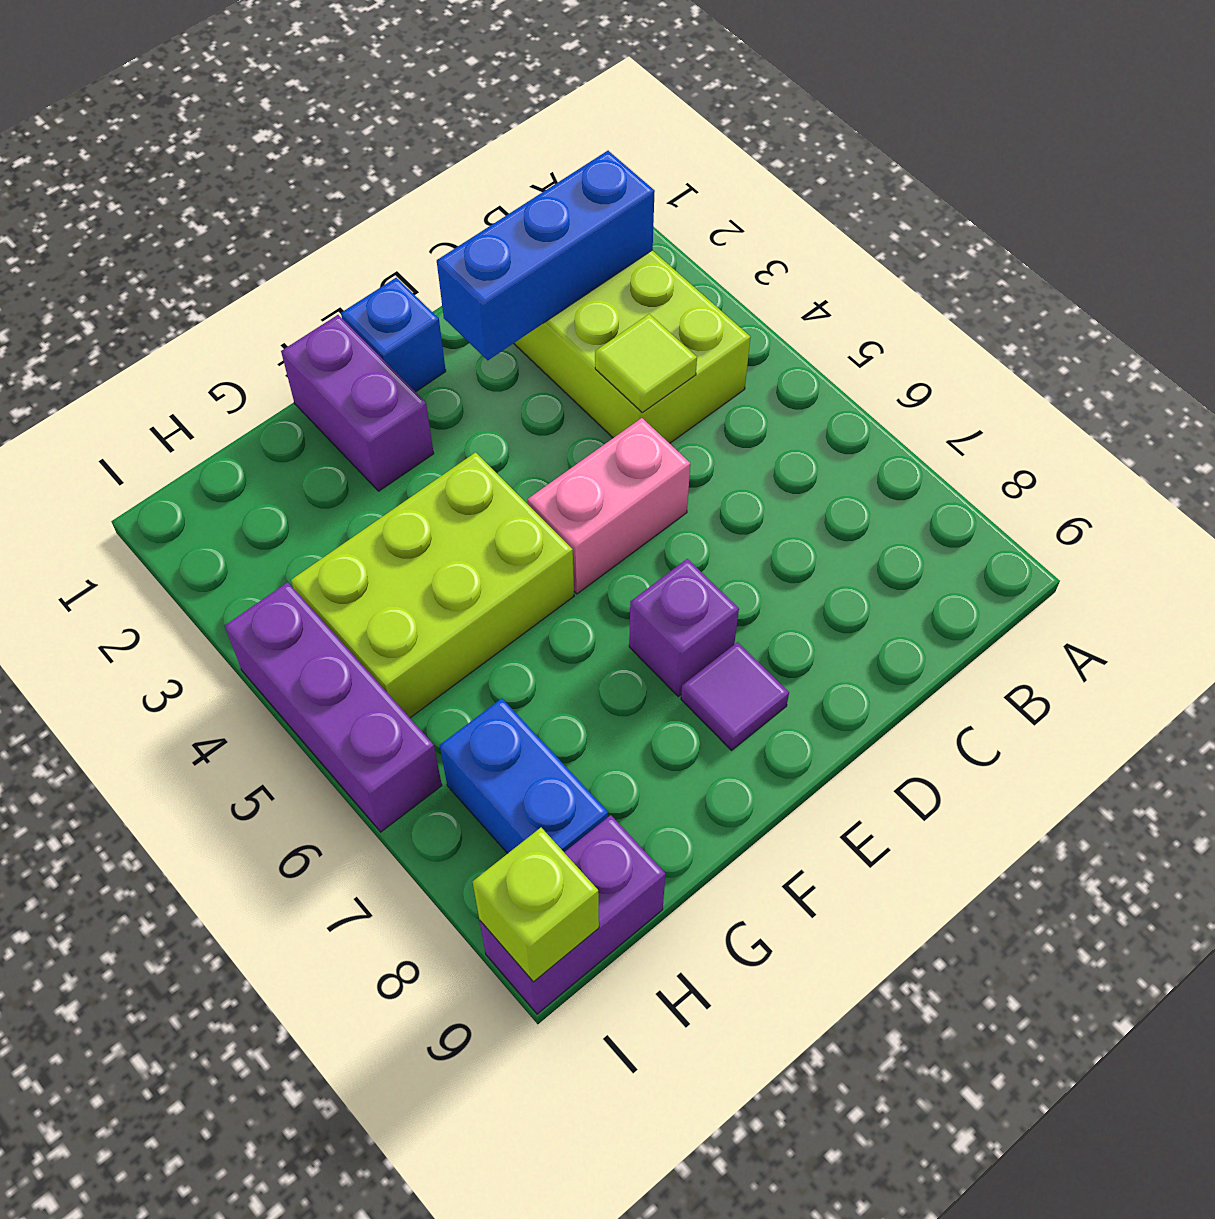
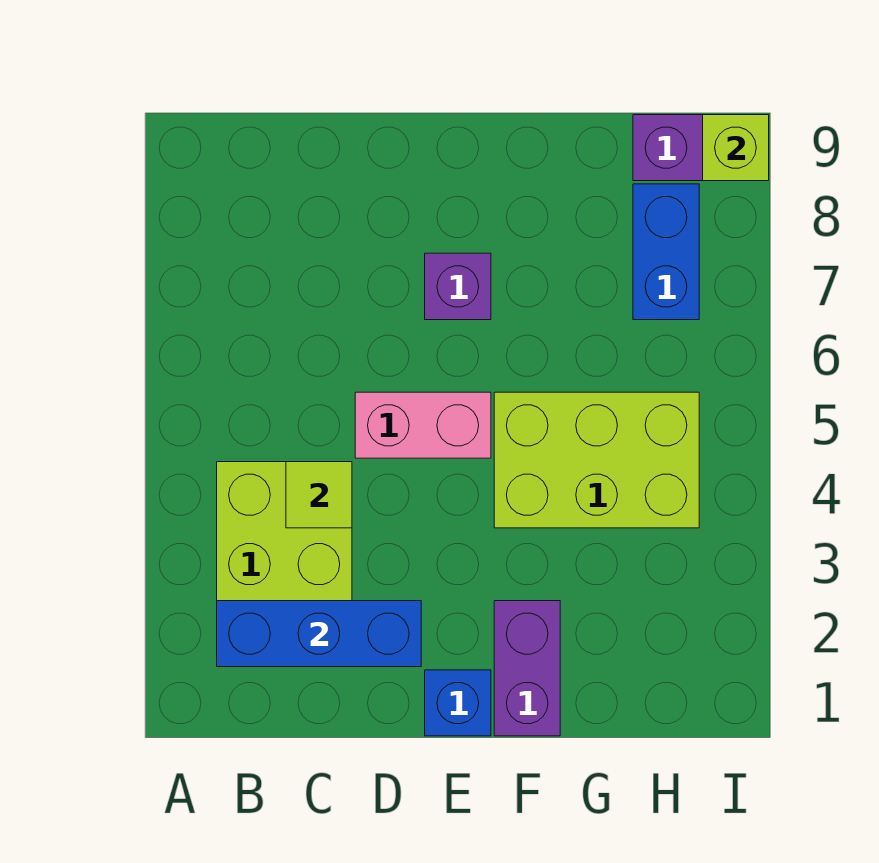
purple tile E8 level 1 -> none
purple brick I4:I6 level 1 -> none

